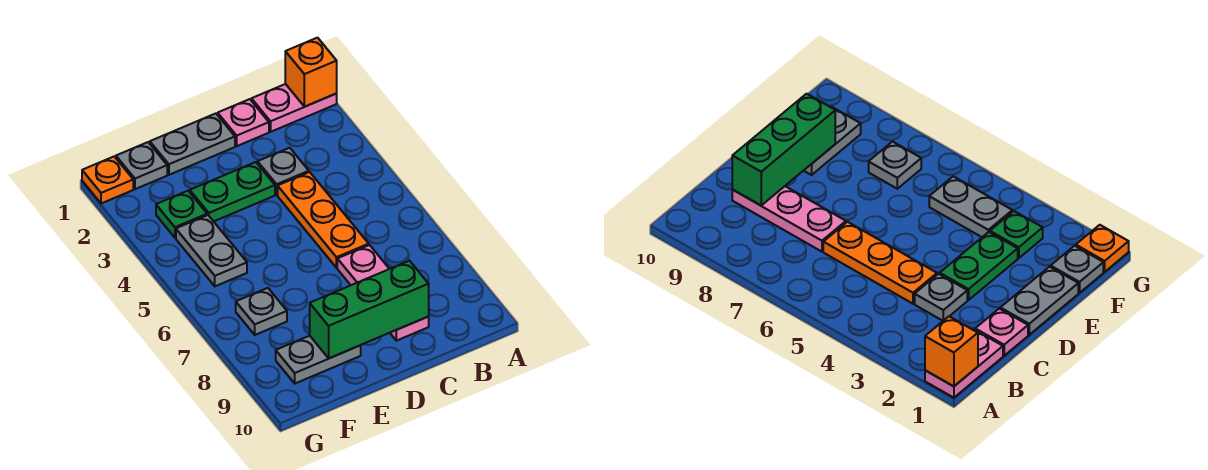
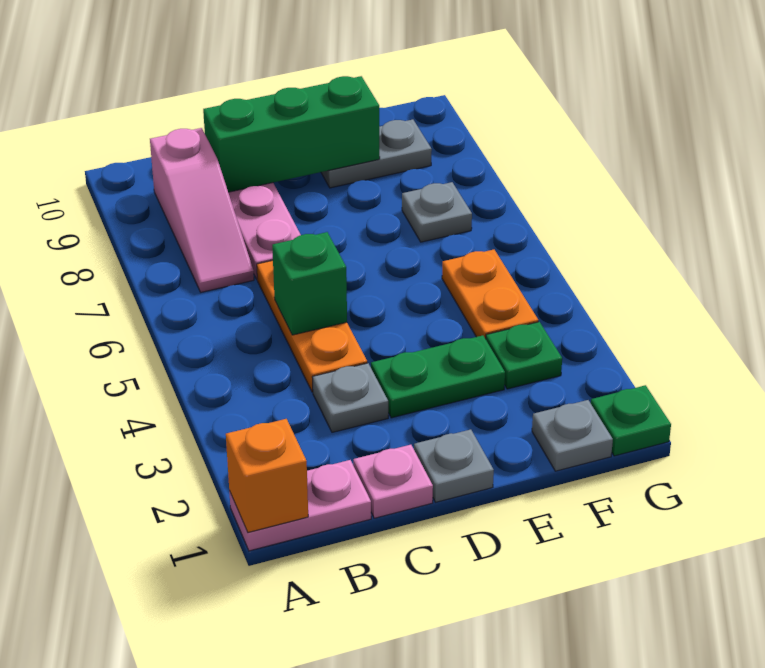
none -> pink slope B7:B9 level 1 top 9
none -> green brick C5 level 2
grey plate D1:E1 level 1 -> grey plate D1 level 1
grey plate F4:F5 level 1 -> orange plate F4:F5 level 1
orange plate G1 level 1 -> green plate G1 level 1

